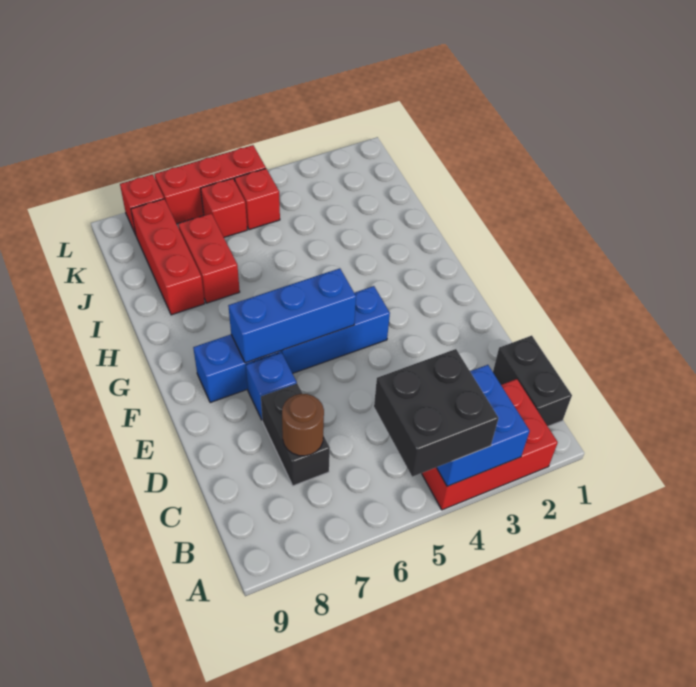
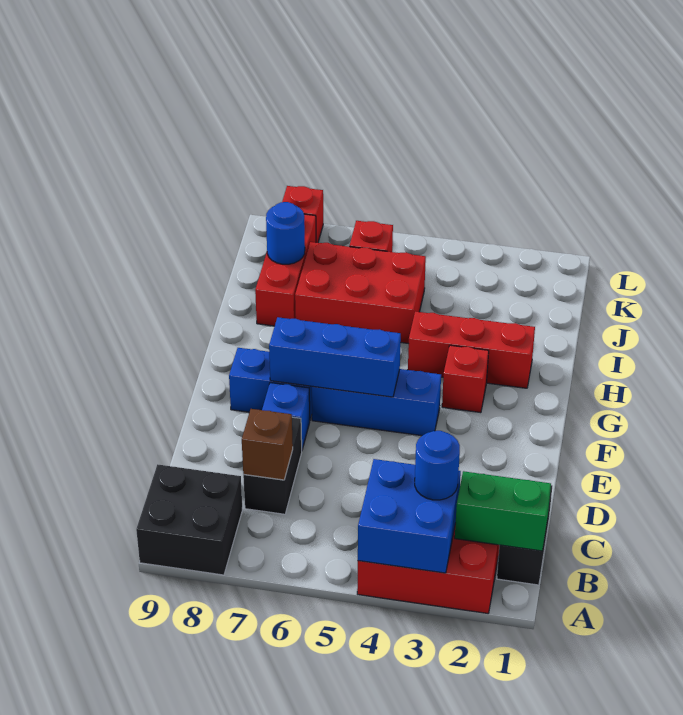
black brick A4:B5 level 3 -> black brick A8:B9 level 1
none -> green brick B1:B2 level 2
none -> blue round brick B3 level 3
brown round brick C7 level 2 -> brown brick C7 level 2
red brick I7:J7 level 1 -> red brick I5:J7 level 1
none -> blue round brick J8 level 2
red brick K5 level 1 -> red brick G3 level 1
red brick L5:L7 level 1 -> red brick H2:H4 level 1

